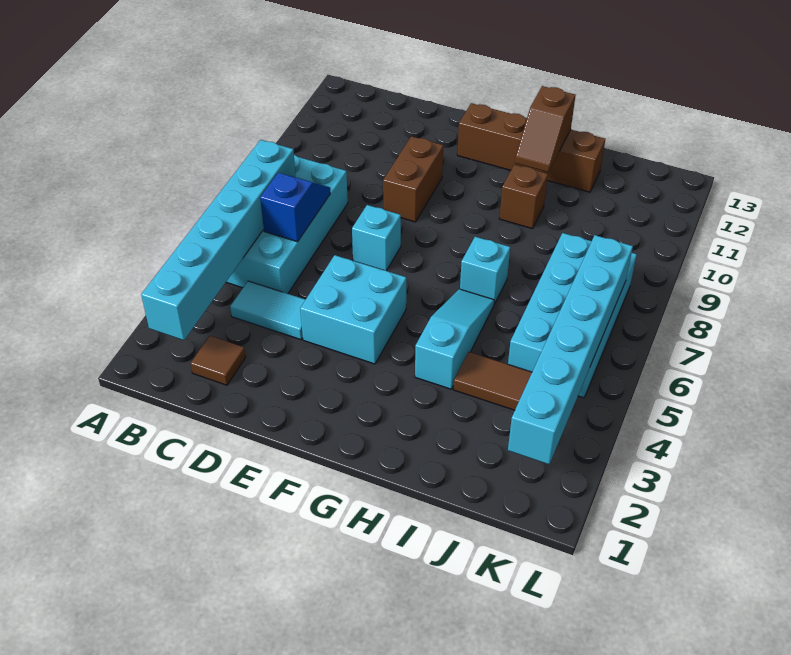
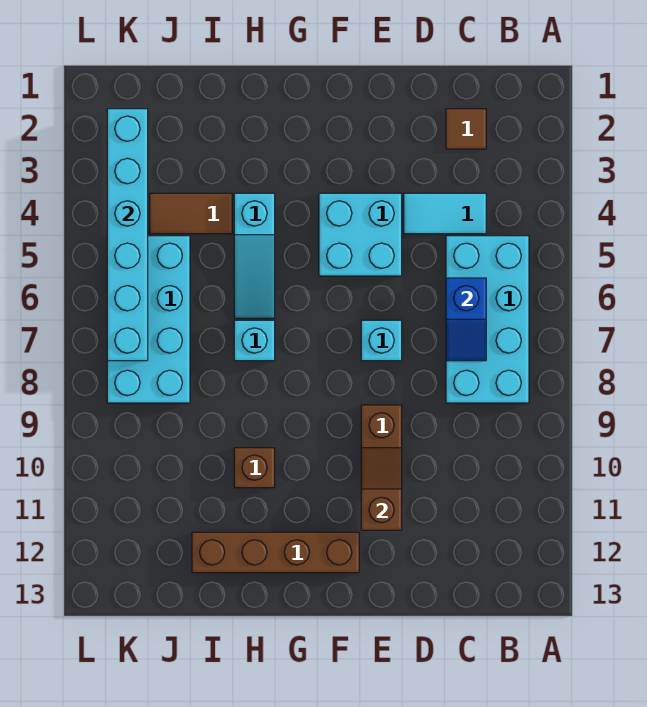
cyan brick B2:B7 level 2 -> none
brown slope H11:H12 level 2 top 12 -> brown slope E10:E11 level 2 top 11

